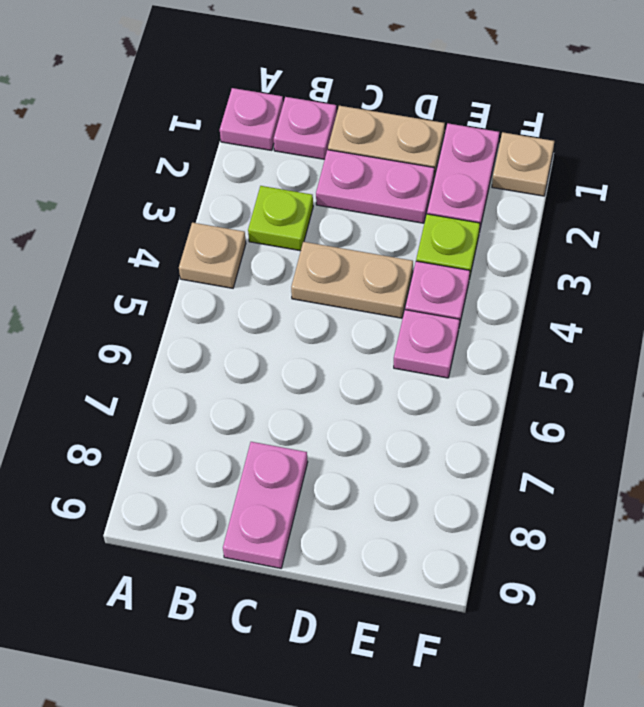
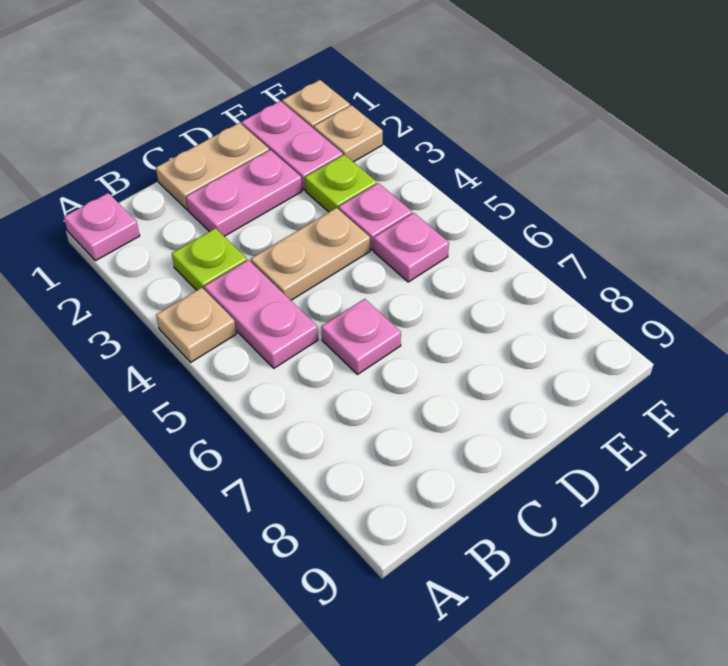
pink plate B1 level 1 -> pink plate C6 level 1
pink plate C8:C9 level 1 -> pink plate B4:B5 level 1
none -> tan plate F2 level 1

